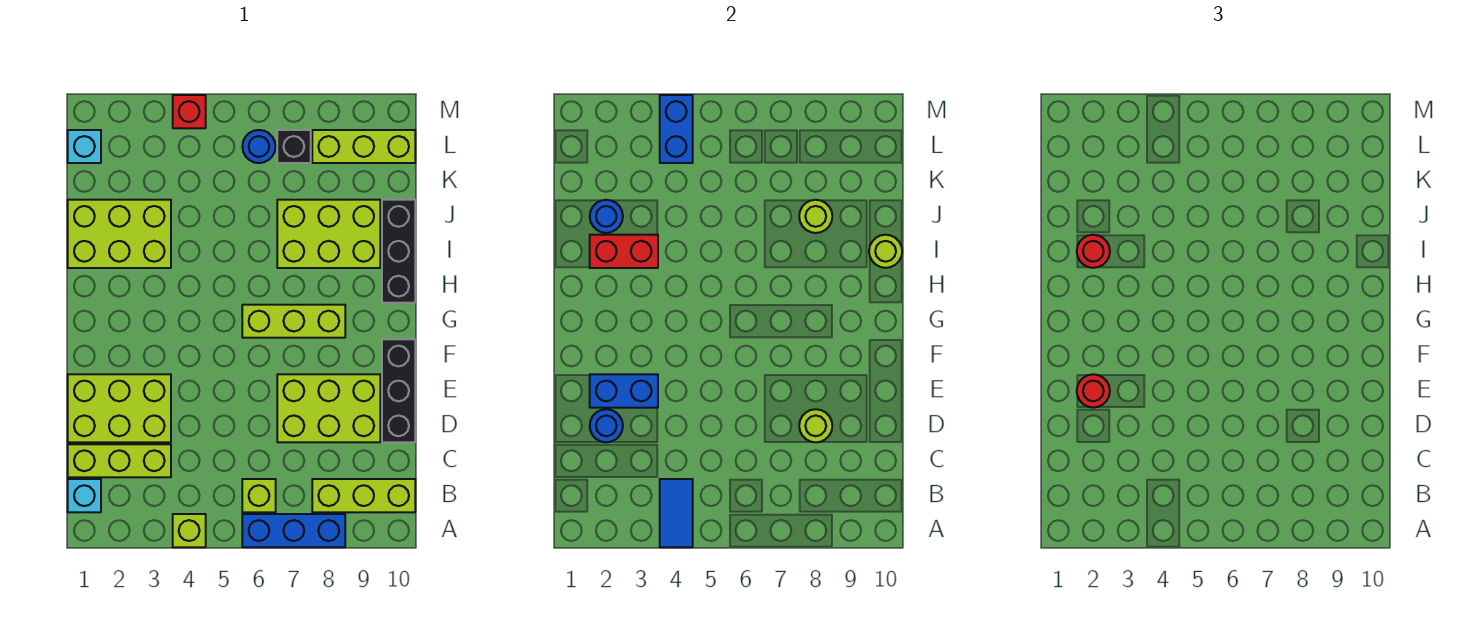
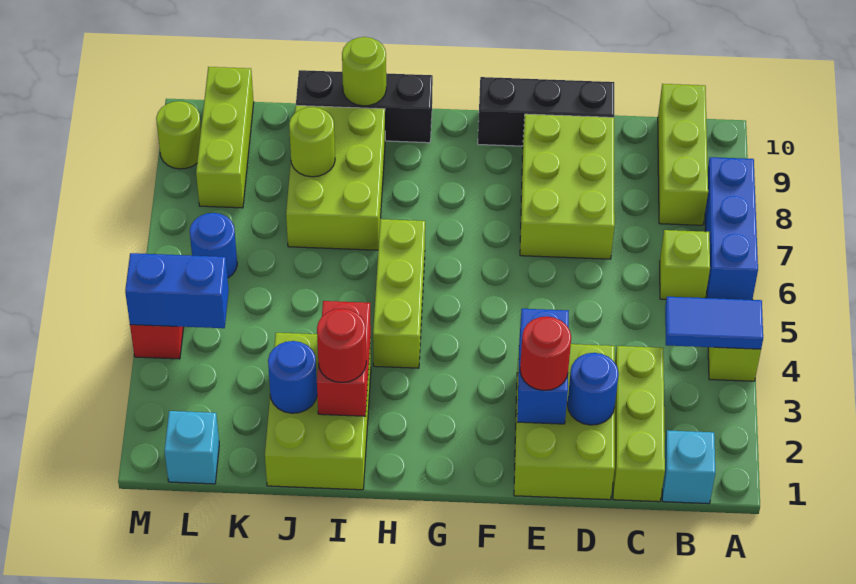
lime round brick D8 level 2 -> lime round brick M9 level 1
lime brick G6:G8 level 1 -> lime brick H4:H6 level 1
black brick L7 level 1 -> none

